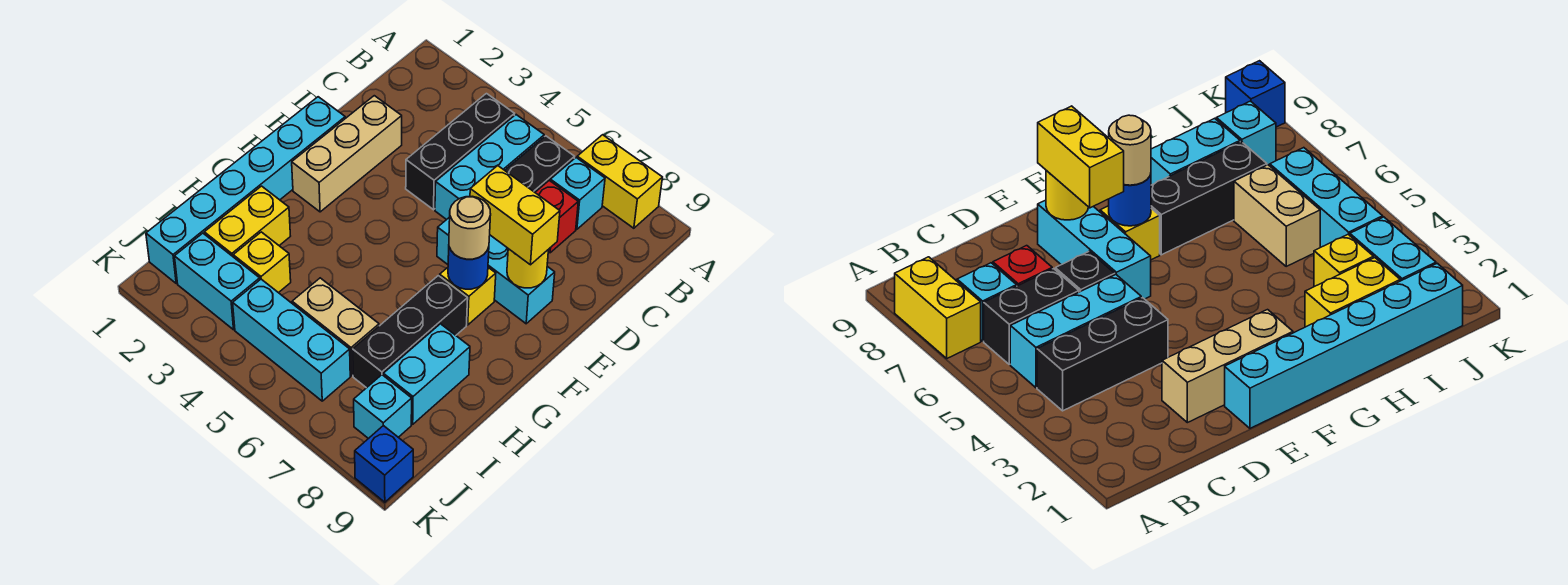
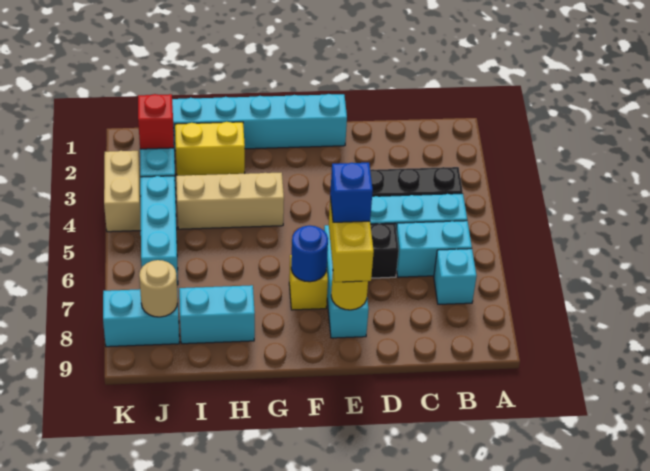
yellow brick A7:A8 level 1 -> none
black brick B6:C6 level 1 -> cyan brick B6:C6 level 1
red brick C7 level 1 -> red brick J2 level 2
tan brick D2:F2 level 1 -> tan brick G4:I4 level 1
tan round brick F7 level 3 -> tan round brick J8 level 2
black brick G7:I7 level 1 -> none
yellow brick I3 level 1 -> none
tan brick I5:I6 level 1 -> tan brick K3:K4 level 1
cyan brick J8 level 1 -> cyan brick J8:K8 level 1
blue brick K9 level 1 -> blue brick E7 level 4

